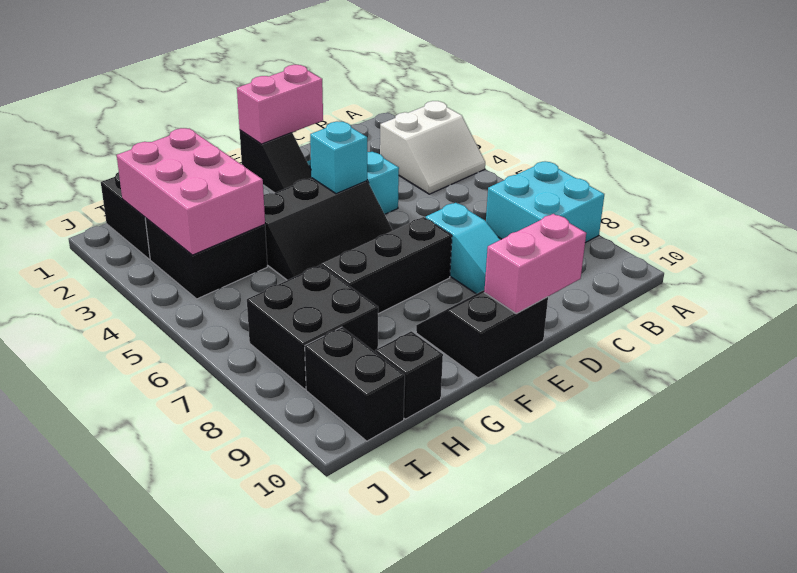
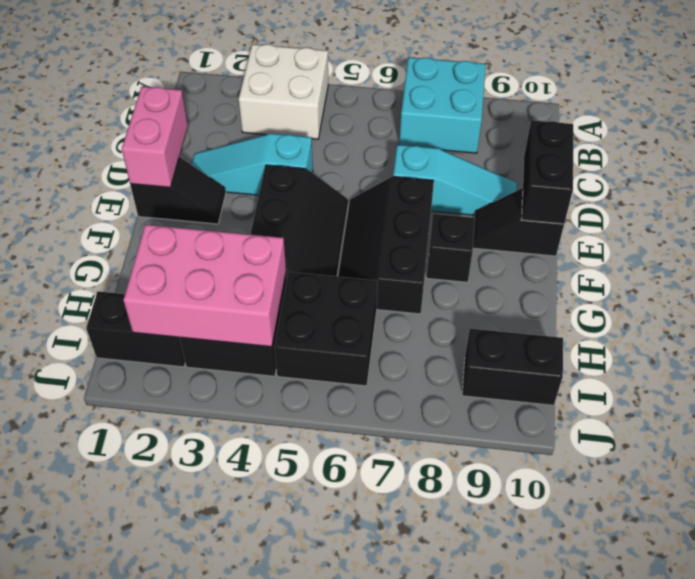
white slope A3:B4 level 1 top 3 -> white brick A3:B4 level 1
pink brick D10:E10 level 2 -> black brick D10:E10 level 2
cyan brick E4 level 2 -> none
black slope E9:F10 level 1 top 10 -> black slope E9:E10 level 1 top 10
black brick H7:I8 level 1 -> black brick H5:I6 level 1
black brick H10 level 1 -> black brick F8 level 1

